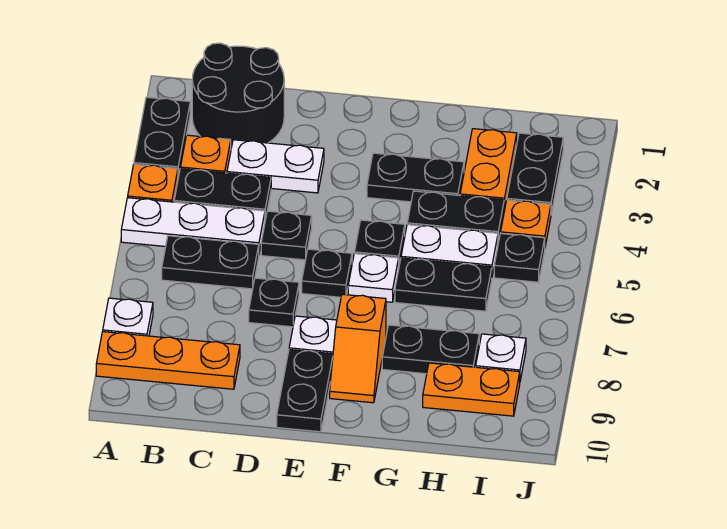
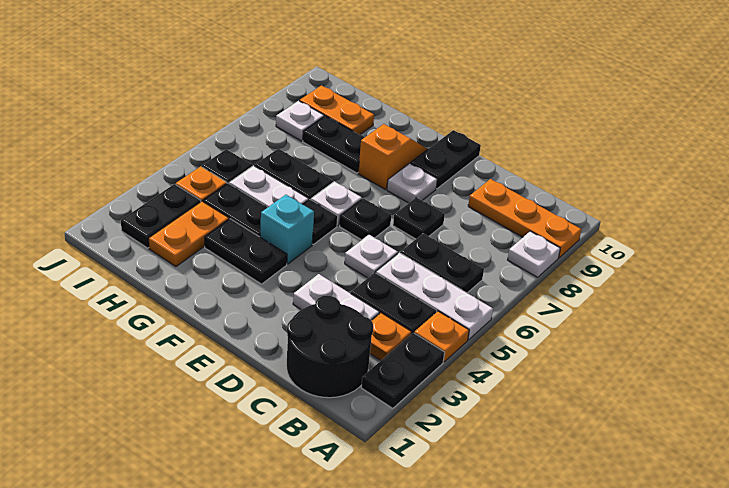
black plate D5 level 1 -> white plate D5 level 1
none -> cyan brick F4 level 1

